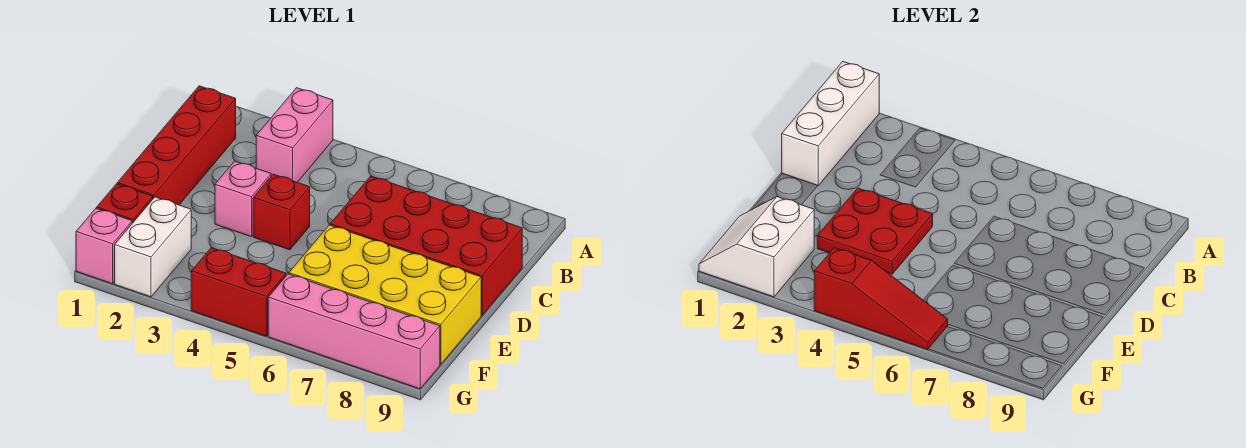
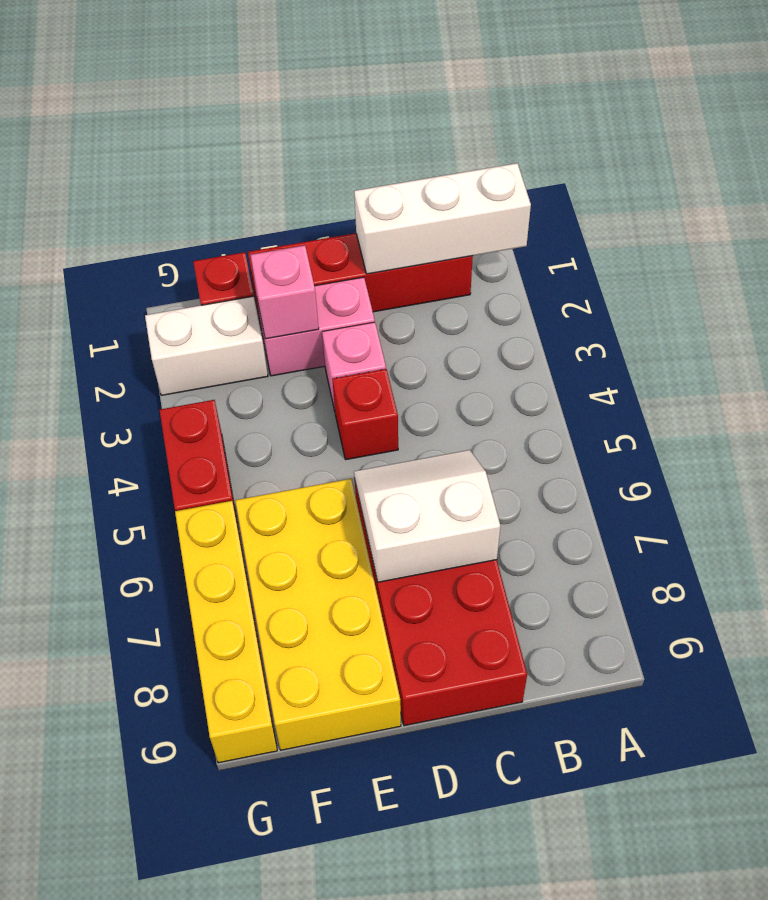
pink brick A3:B3 level 1 -> pink brick D2:E2 level 1
red plate D3:E4 level 2 -> none
white slope F1:G2 level 2 top 2 -> white slope C6:D7 level 2 top 7
pink brick G1 level 1 -> pink brick E2 level 2
red slope G4:G6 level 2 top 4 -> none
pink brick G6:G9 level 1 -> yellow brick G6:G9 level 1

